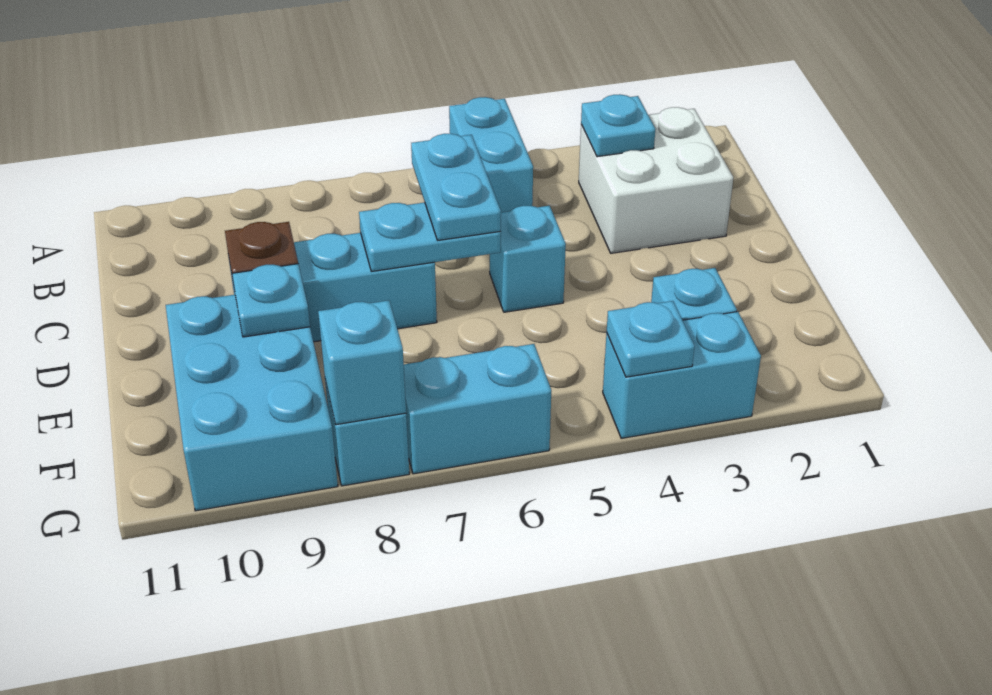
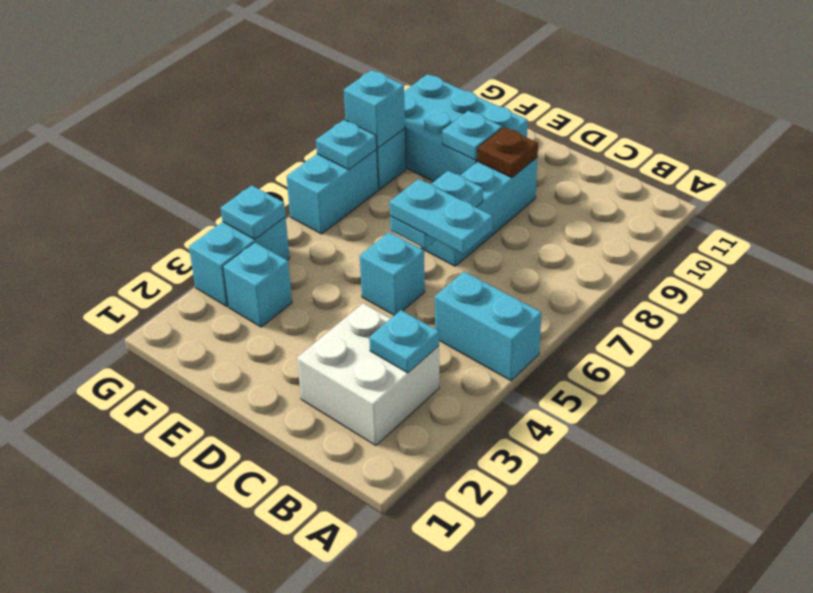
none -> cyan plate G7 level 2

